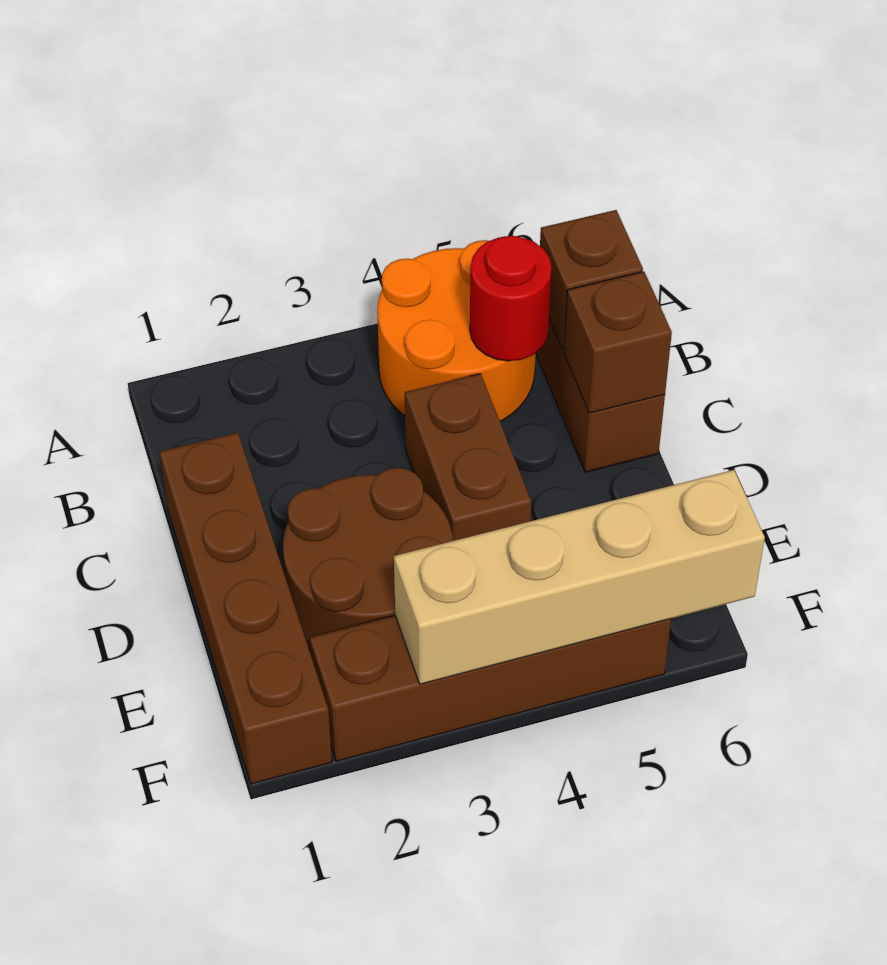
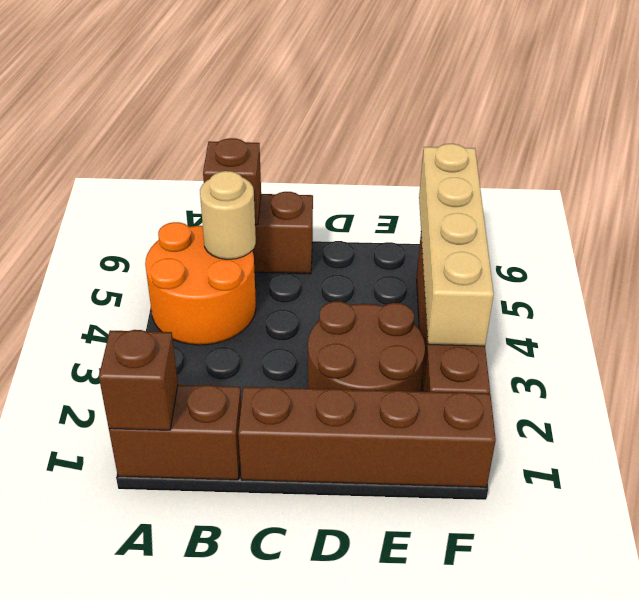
red round brick B5 level 2 -> tan round brick B5 level 2
brown brick C4:D4 level 1 -> brown brick A1:B1 level 1
brown brick C6 level 2 -> brown brick A1 level 2

